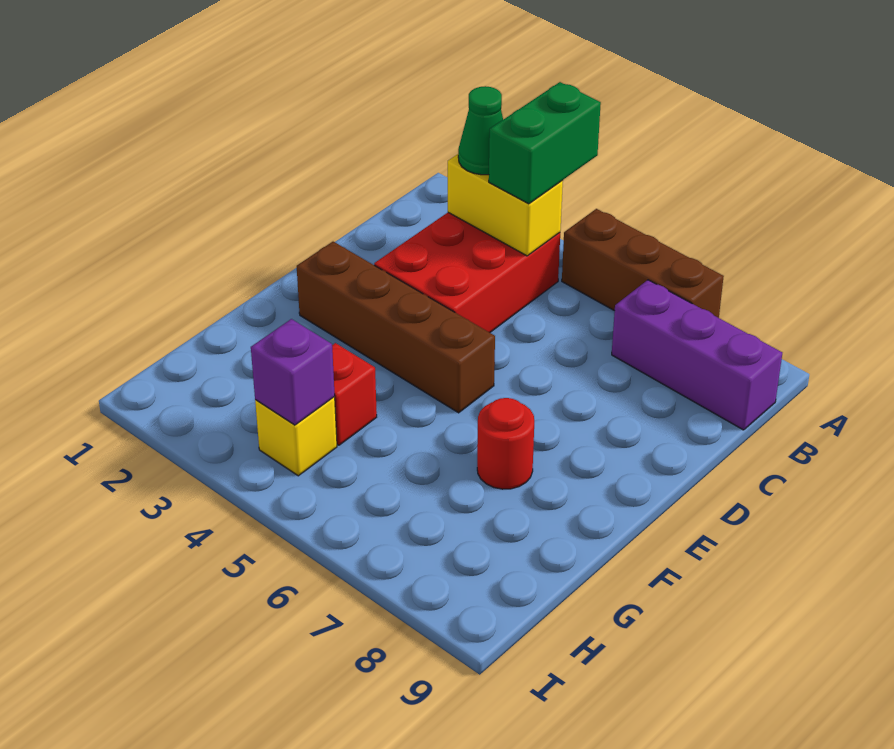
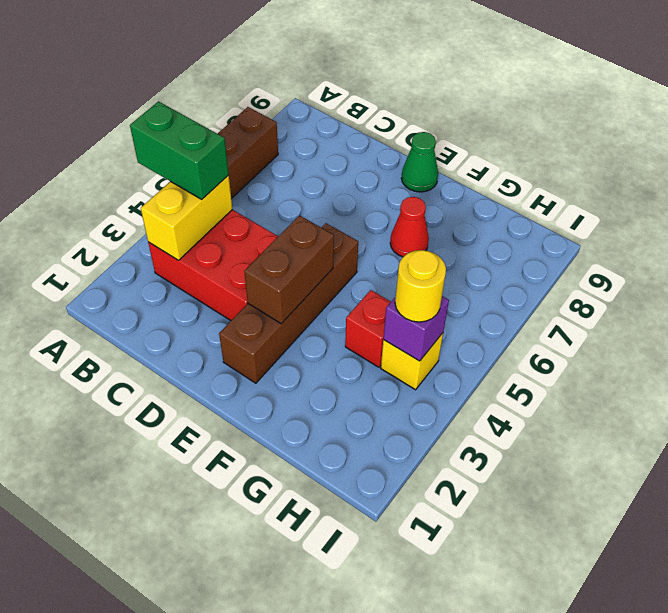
green cone B3 level 3 -> green cone E9 level 1
purple brick B7:B9 level 1 -> none
none -> brown brick E3:E4 level 2
red round brick F7 level 1 -> red cone F7 level 1
none -> yellow round brick H4 level 3

